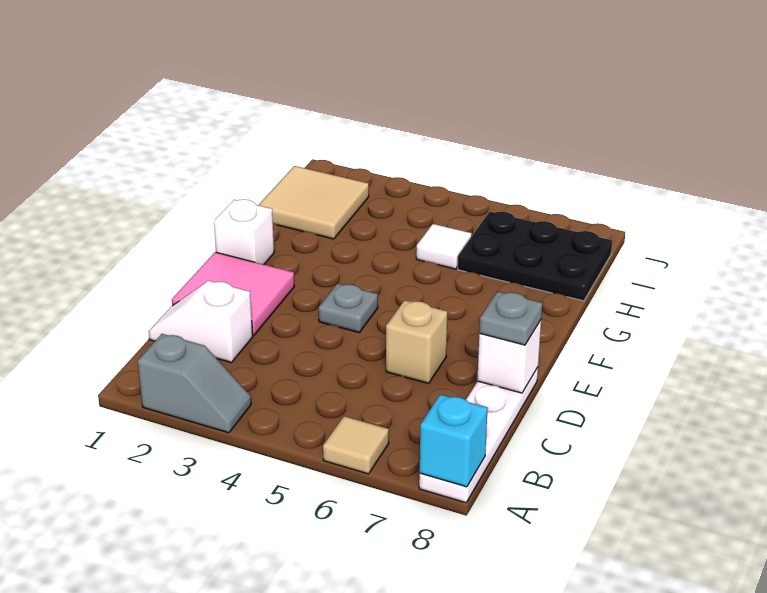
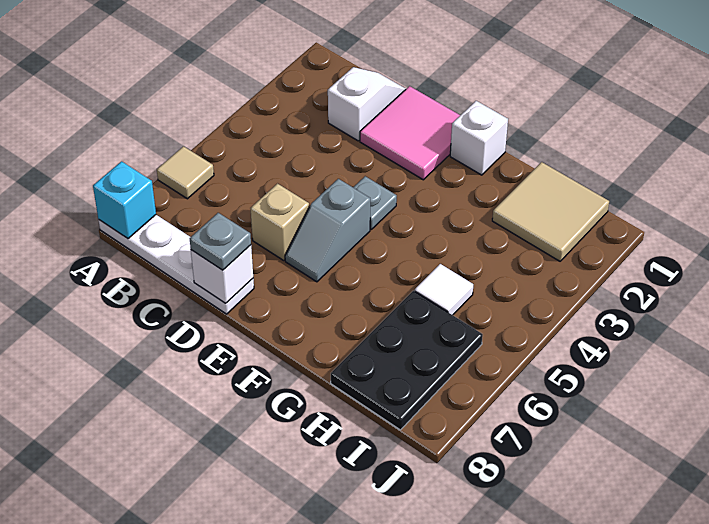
grey slope A2:A3 level 1 top 2 -> grey slope E5:E6 level 1 top 5

